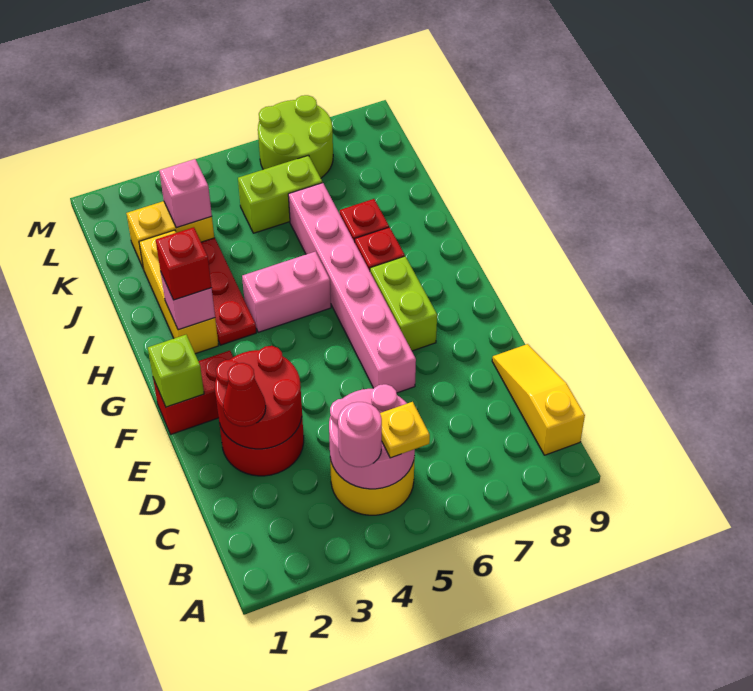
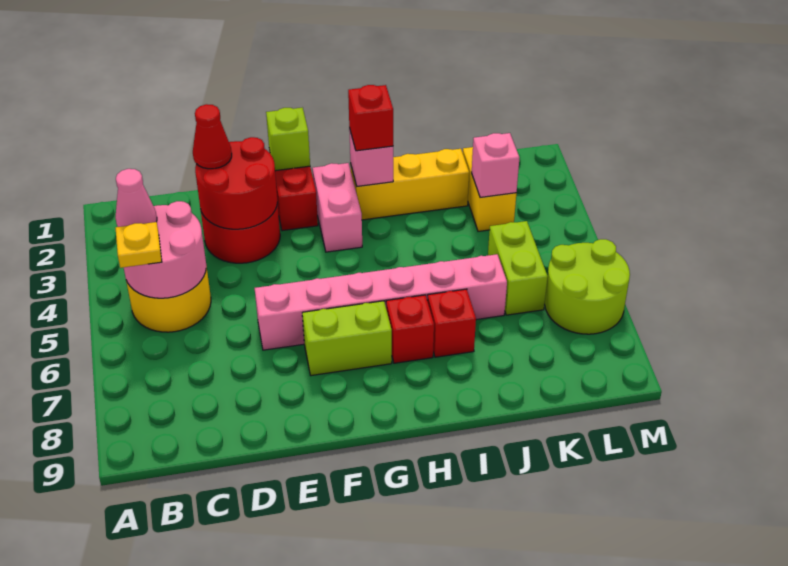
pink round brick B4 level 3 -> pink cone B4 level 3
yellow slope B9:D9 level 1 top B -> none
red plate H3:J3 level 1 -> none
pink brick H4:H5 level 1 -> pink brick G2:G3 level 1

